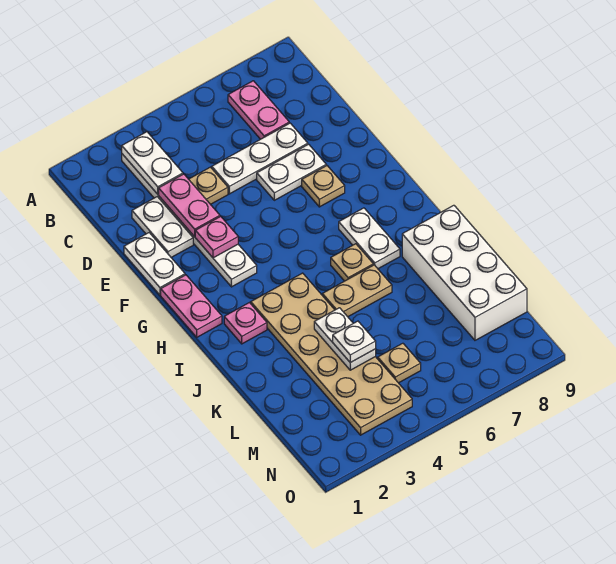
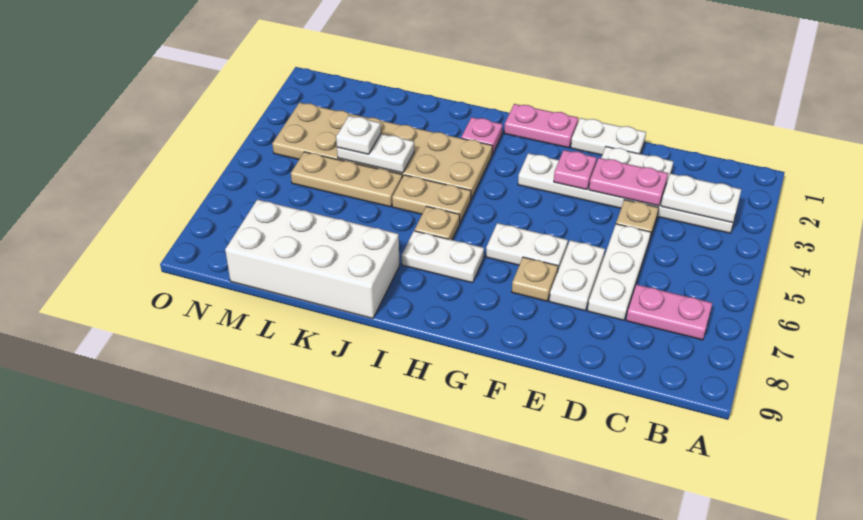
none -> white plate F6:G6 level 1
tan plate J5:J6 level 1 -> tan plate I5:J5 level 1
tan plate M5 level 1 -> tan plate K5:M5 level 1

